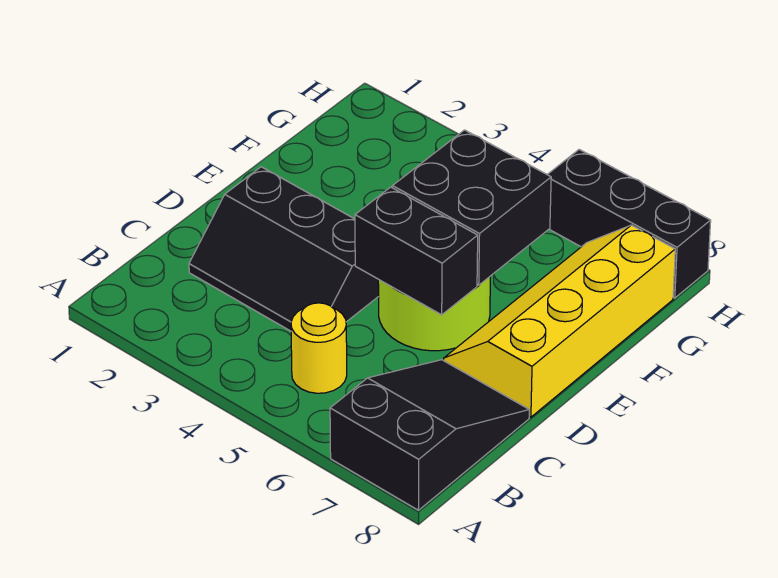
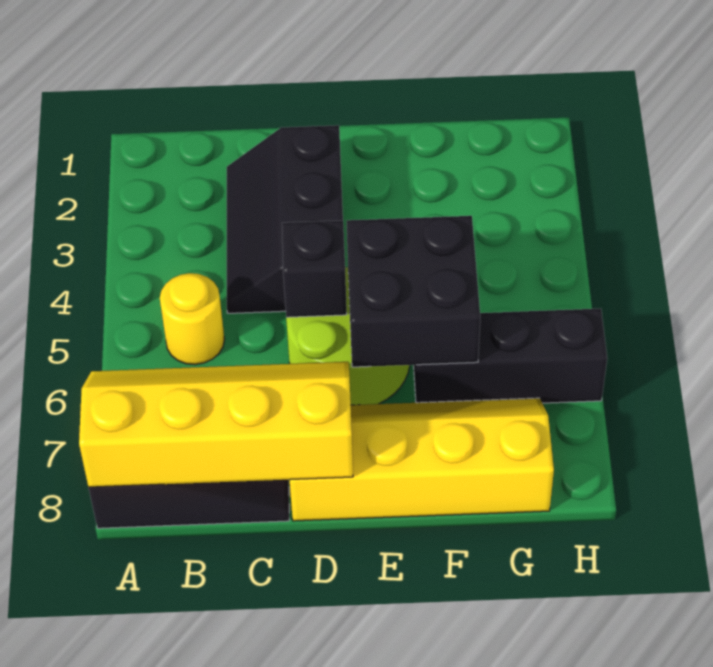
none -> yellow slope A7:D8 level 2 top 8
black brick D5:D6 level 2 -> black brick D5 level 2
black brick H6:H8 level 1 -> black brick F6:H6 level 1

